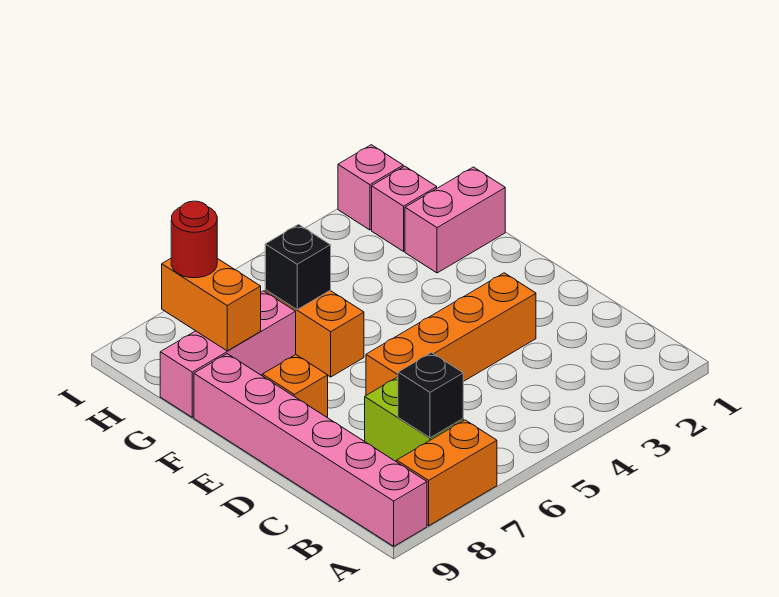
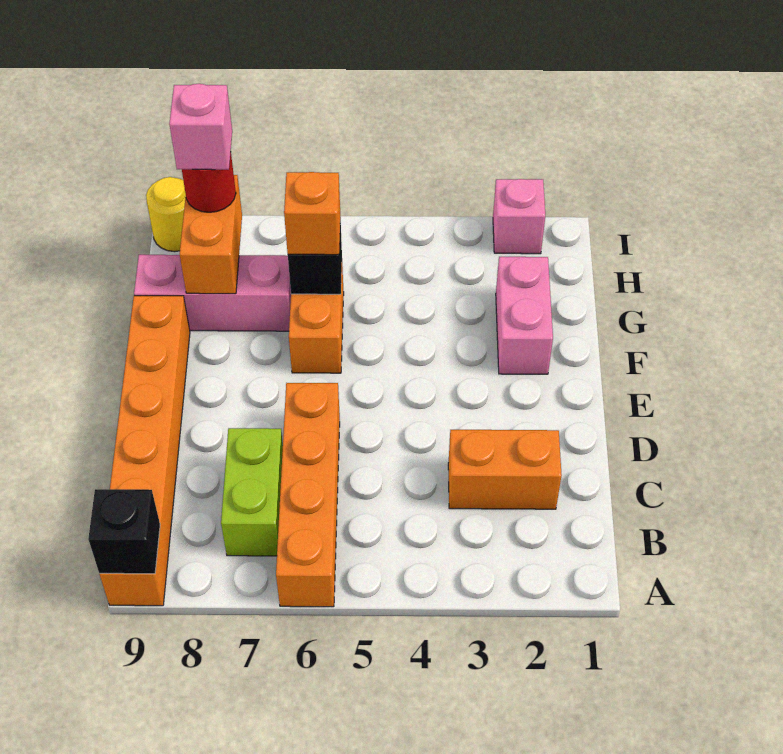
orange brick A7:A8 level 1 -> orange brick C2:C3 level 1
pink brick A9:F9 level 1 -> orange brick A9:F9 level 1
black brick B7 level 2 -> black brick A9 level 2
orange brick D3:D6 level 1 -> orange brick A6:D6 level 1
orange brick E8 level 1 -> orange brick G6 level 3
pink brick G1:G2 level 1 -> pink brick F2:G2 level 1
pink brick H2 level 1 -> pink brick H8 level 4
none -> yellow round brick I9 level 1

